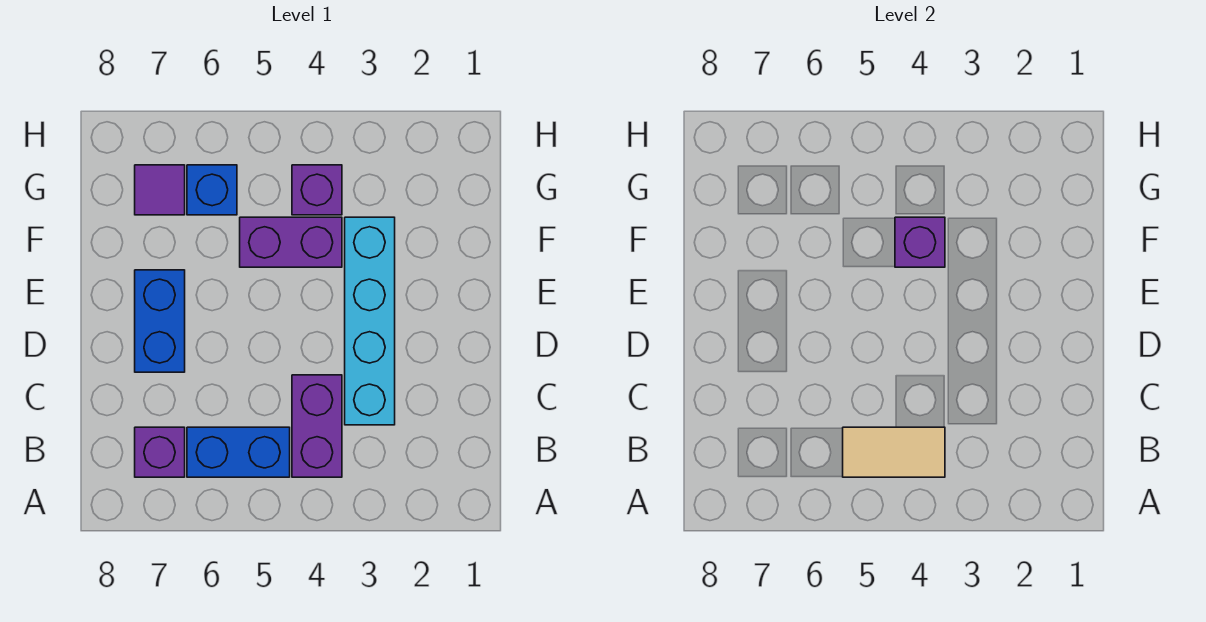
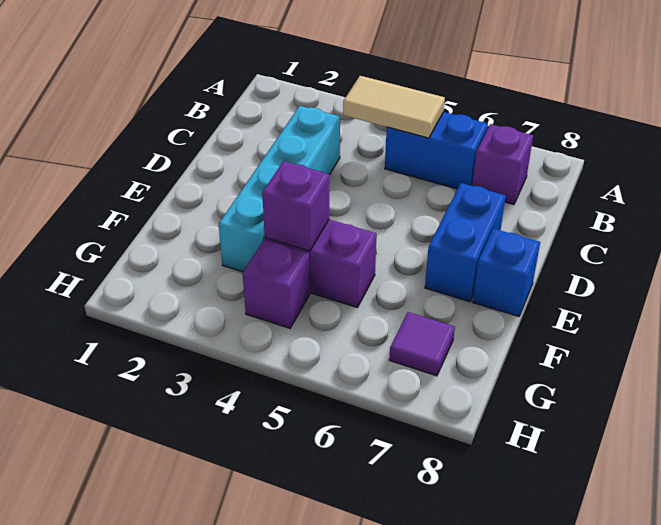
purple brick B4:C4 level 1 -> none
blue brick G6 level 1 -> blue brick E8 level 1

